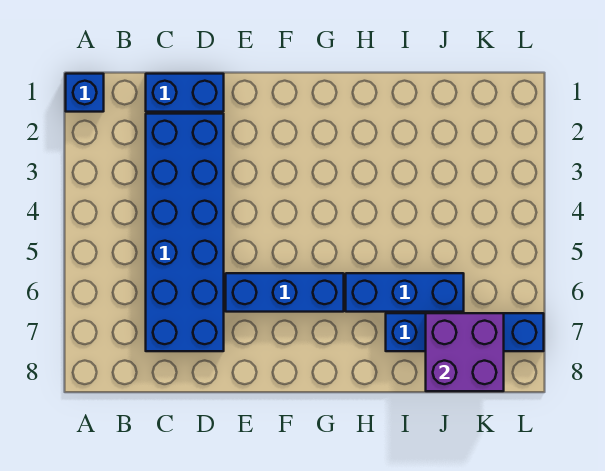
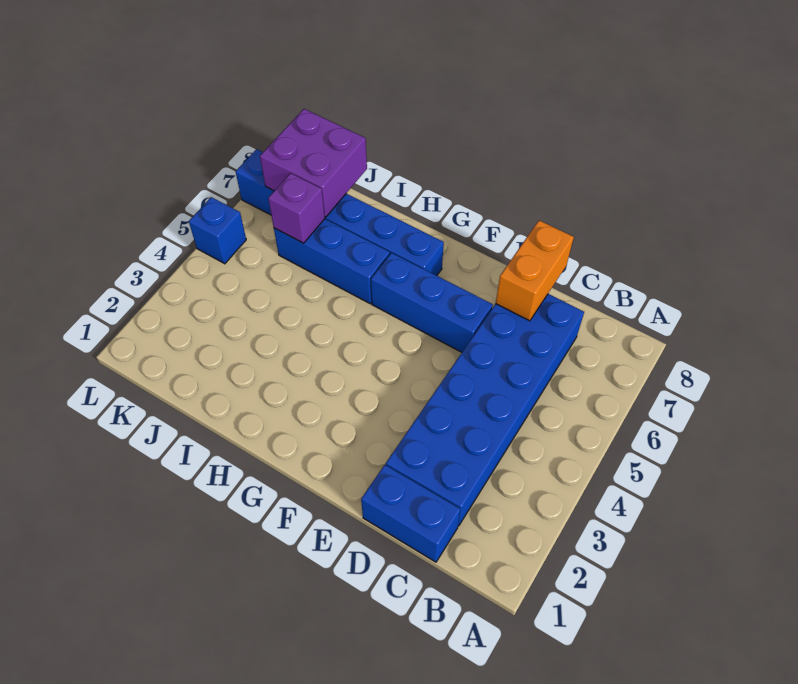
blue brick A1 level 1 -> blue brick L5 level 1
none -> orange brick D7:D8 level 2
blue brick I7:L7 level 1 -> blue brick G7:L7 level 1
none -> purple brick J6 level 2

